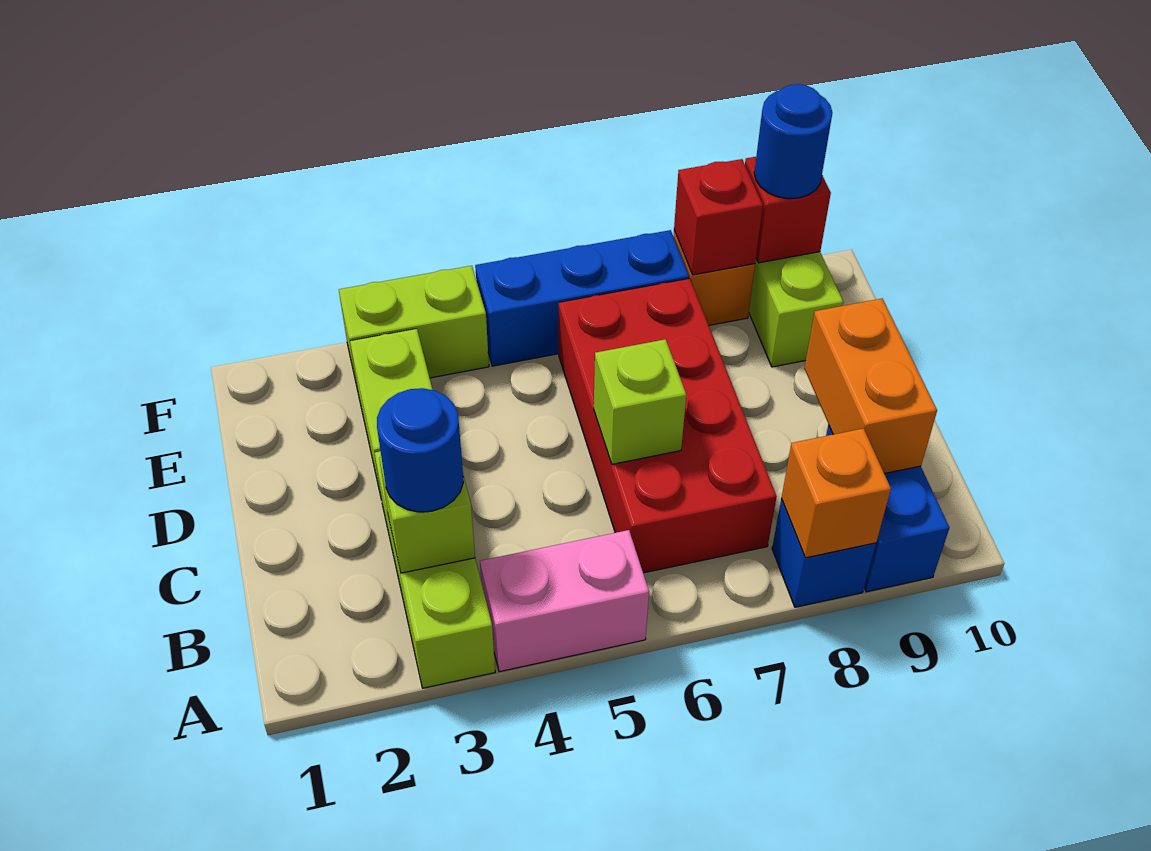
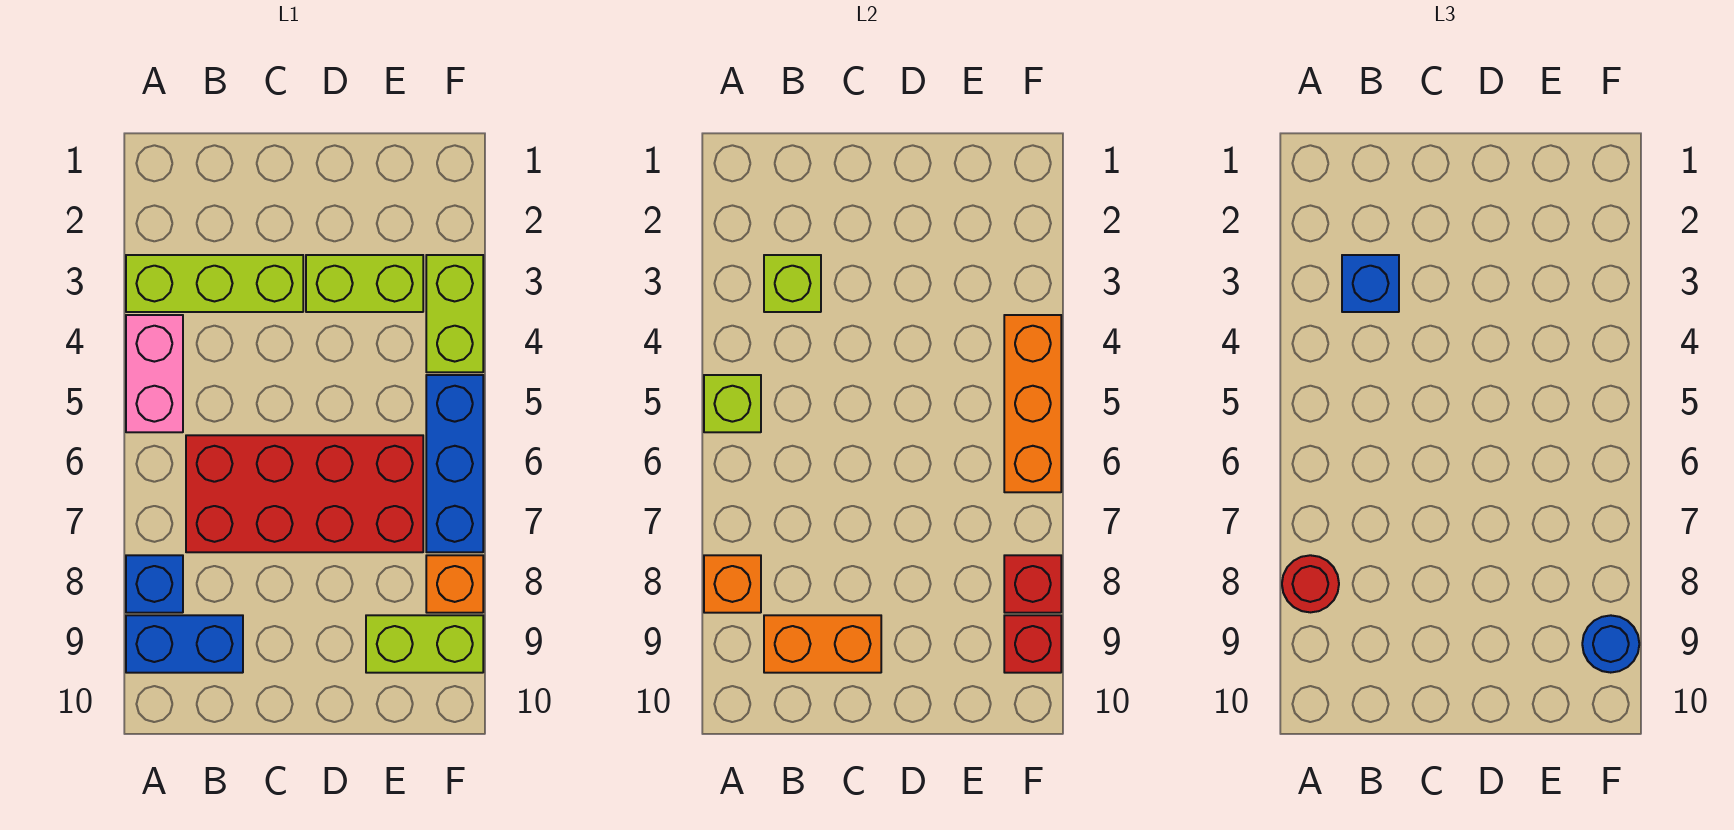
none -> red round brick A8 level 3
blue round brick B3 level 3 -> blue brick B3 level 3
lime brick C6 level 2 -> lime brick A5 level 2
none -> orange brick F4:F6 level 2

